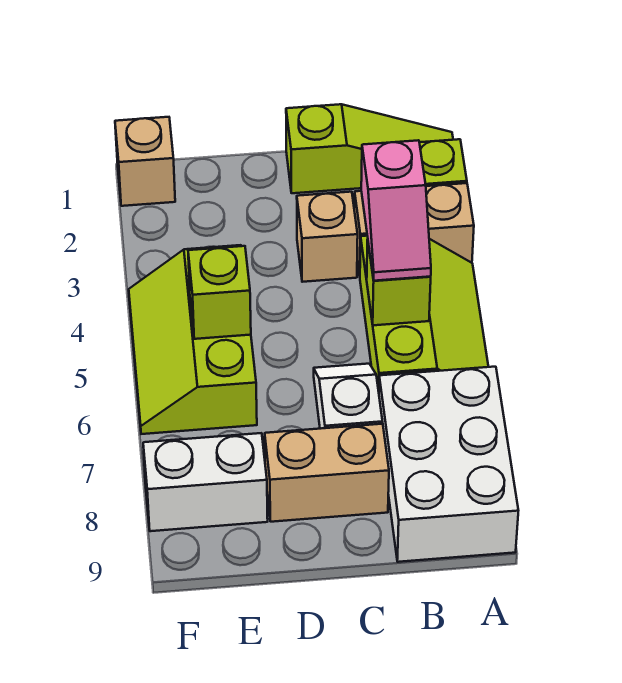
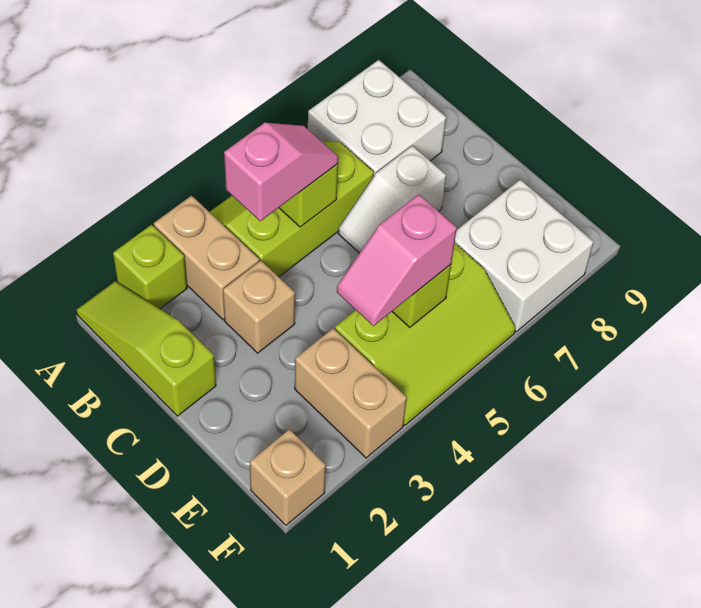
white brick A7:B9 level 1 -> white brick A7:B8 level 1
tan brick C8:D8 level 1 -> tan brick E3:F3 level 1
none -> pink slope E4:E5 level 3 top 5
white brick E8:F8 level 1 -> white brick E7:F8 level 1

